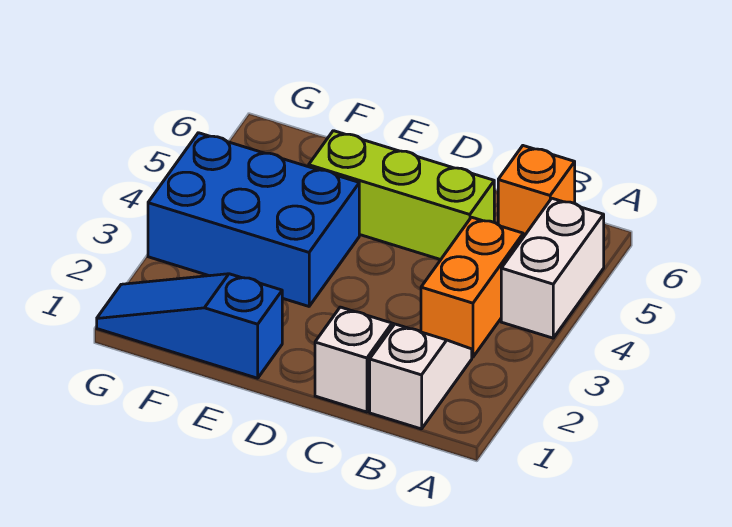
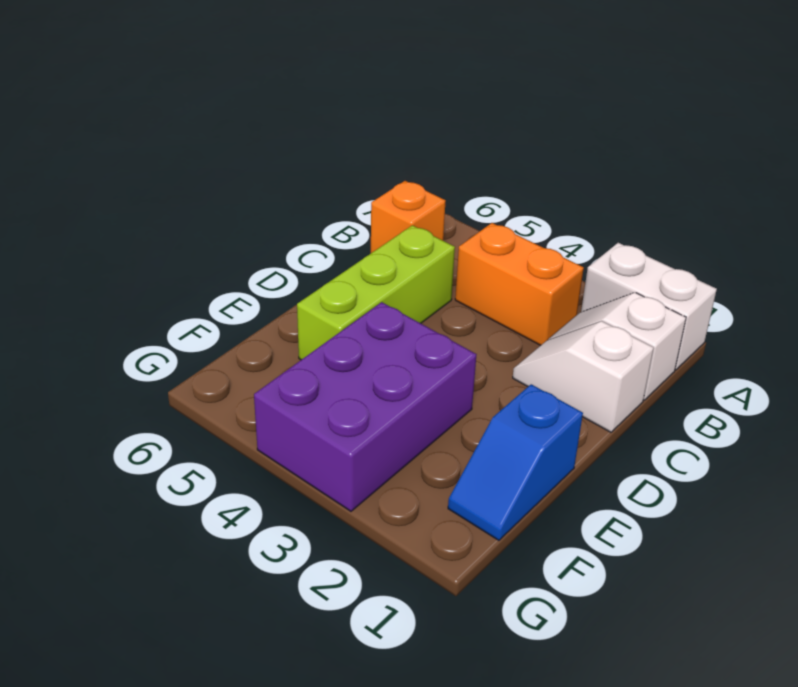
white brick A4:A5 level 1 -> white brick A1:A2 level 1
blue slope E1:G1 level 1 top E -> blue slope E1:F1 level 1 top E
blue brick E3:G4 level 1 -> purple brick E3:G4 level 1

